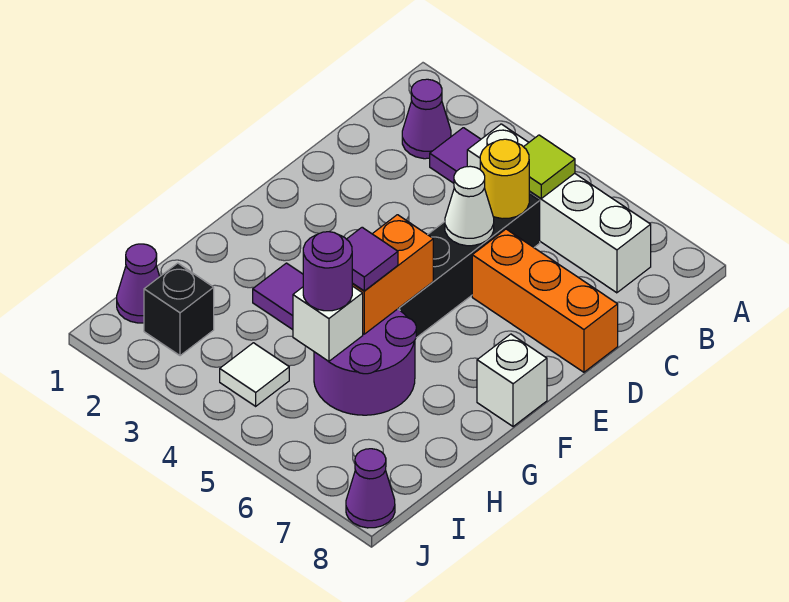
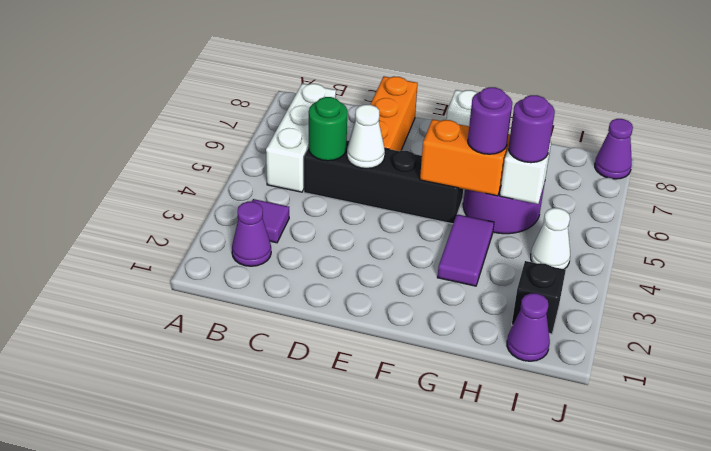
white brick B4:B7 level 1 -> white brick B5:B7 level 1
lime tile B5 level 2 -> none
yellow round brick C5 level 2 -> green round brick C5 level 2
purple tile G5 level 3 -> purple round brick G5 level 3
white tile I4 level 1 -> white cone I4 level 1

